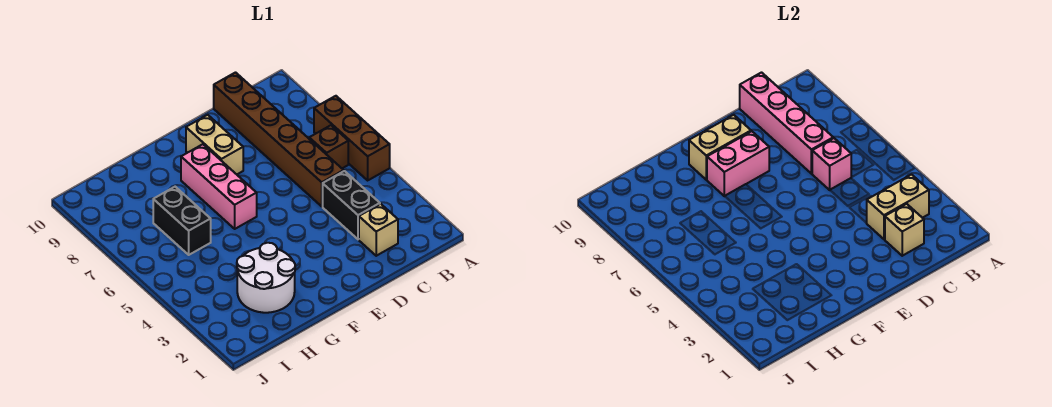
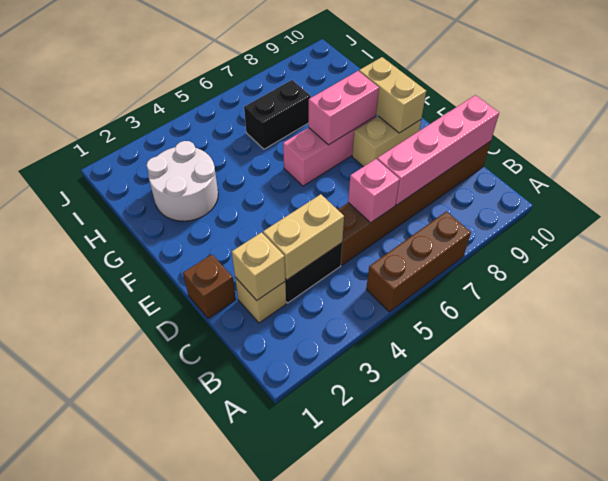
tan brick B3:C3 level 2 -> tan brick C3:C4 level 2
brown brick B6 level 1 -> brown brick D1 level 1
pink brick E8:F8 level 2 -> pink brick F7:F8 level 2

